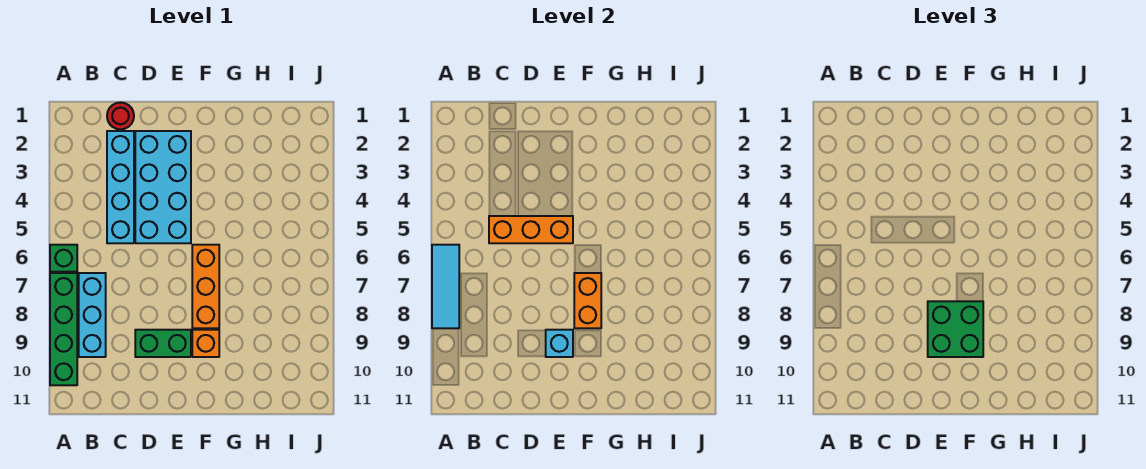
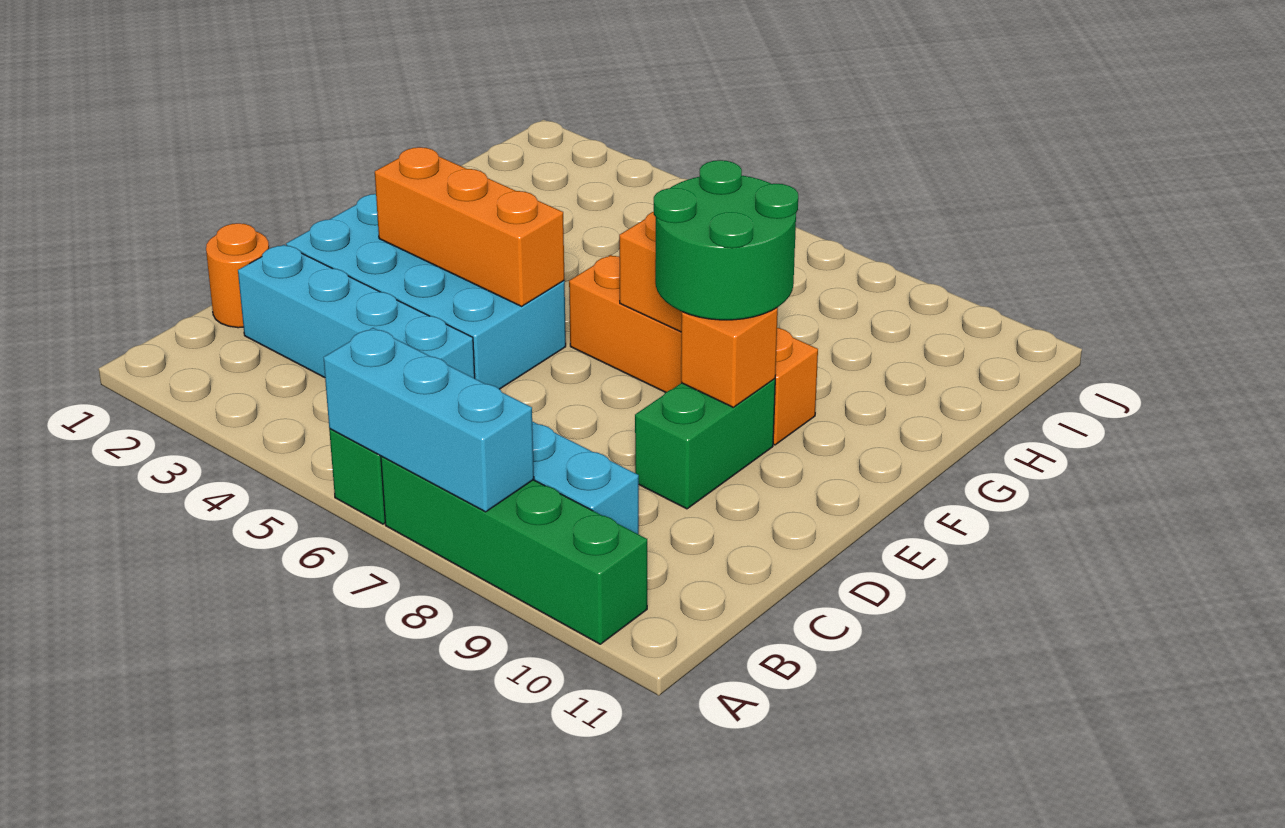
cyan tile A6:A8 level 2 -> cyan brick A6:A8 level 2
red round brick C1 level 1 -> orange round brick C1 level 1
orange brick C5:E5 level 2 -> orange brick E3:E5 level 2
green brick E8:F9 level 3 -> green round brick E8:F9 level 3
cyan brick E9 level 2 -> orange brick E9 level 2

